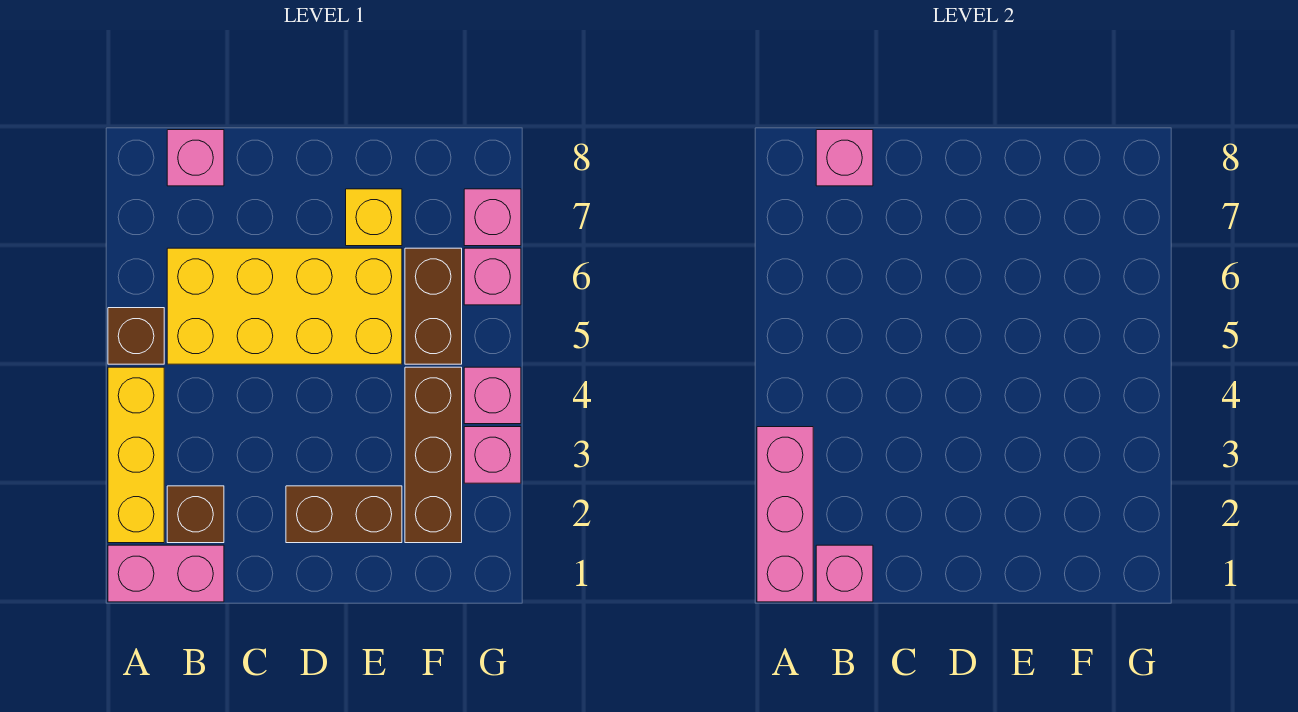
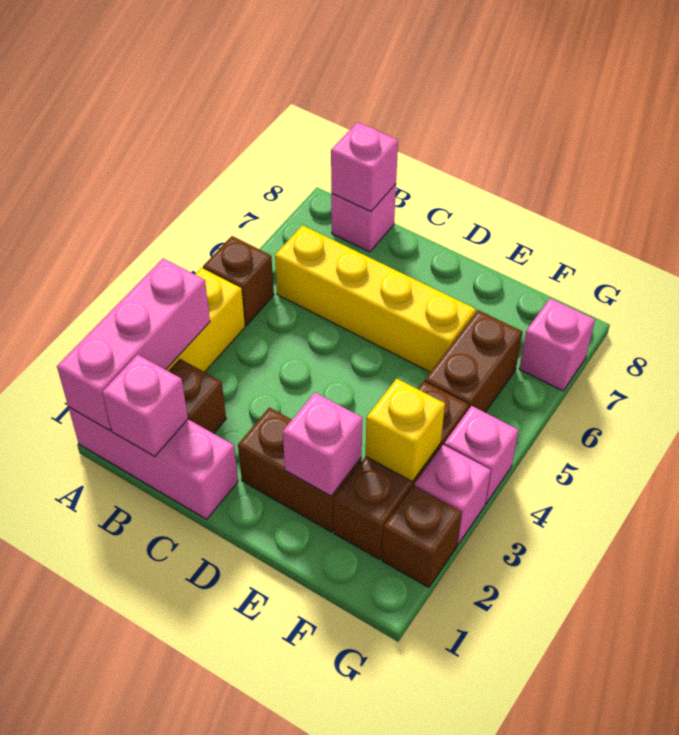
pink brick A1:B1 level 1 -> pink brick A1:C1 level 1
yellow brick B5:E6 level 1 -> yellow brick B6:E6 level 1
yellow brick E7 level 1 -> yellow brick F3 level 2
none -> brown brick G2 level 1
pink brick G6 level 1 -> pink brick E2 level 2

